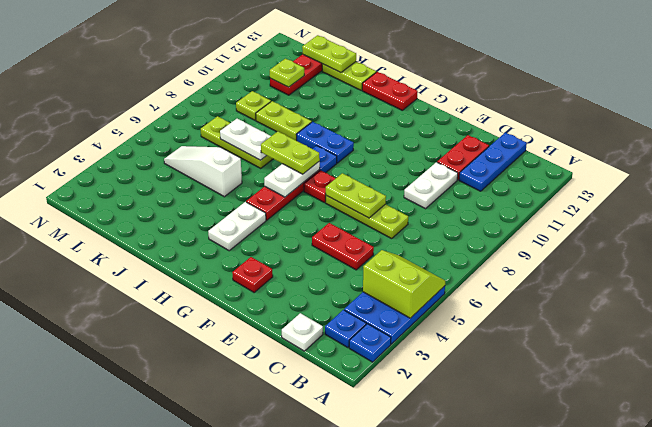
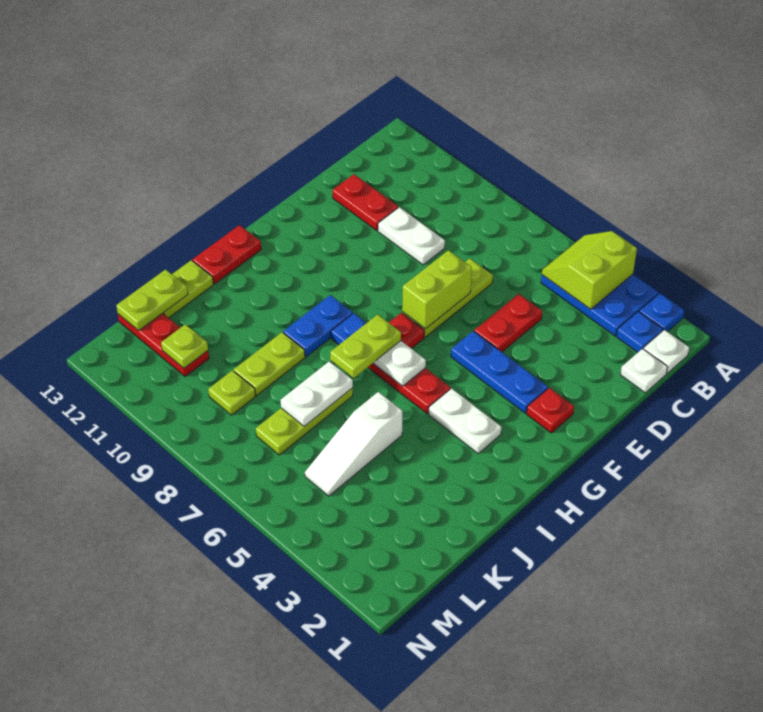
none -> white plate B1 level 1
blue plate C11:C13 level 1 -> blue plate F3:F5 level 1
lime plate E7:F7 level 2 -> lime brick E7:F7 level 2

